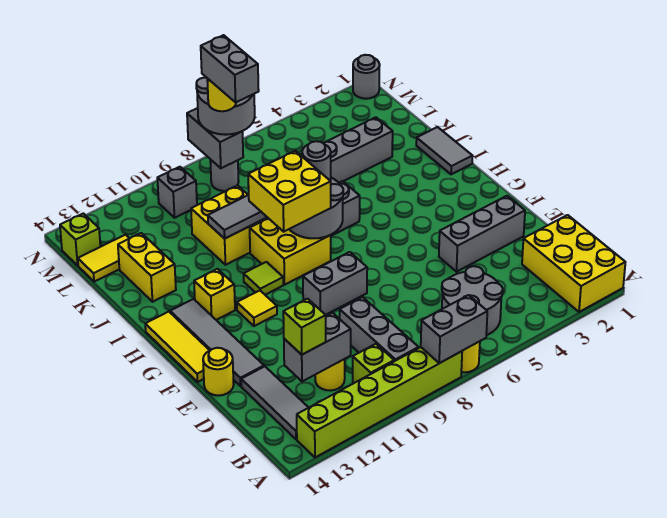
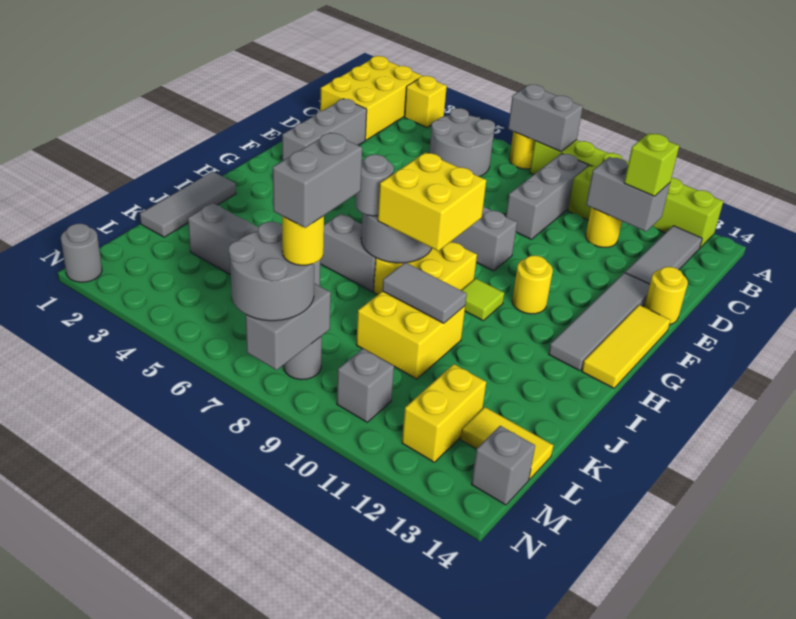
grey brick E2:E4 level 1 -> grey brick D2:F2 level 1
yellow tile G11 level 1 -> yellow round brick G11 level 1
yellow brick H12 level 1 -> yellow brick A3 level 1
grey tile I1:J1 level 1 -> grey tile I1:K1 level 1
yellow brick J13:K13 level 1 -> yellow brick L12:M12 level 1
lime brick M14 level 1 -> grey brick M14 level 1

